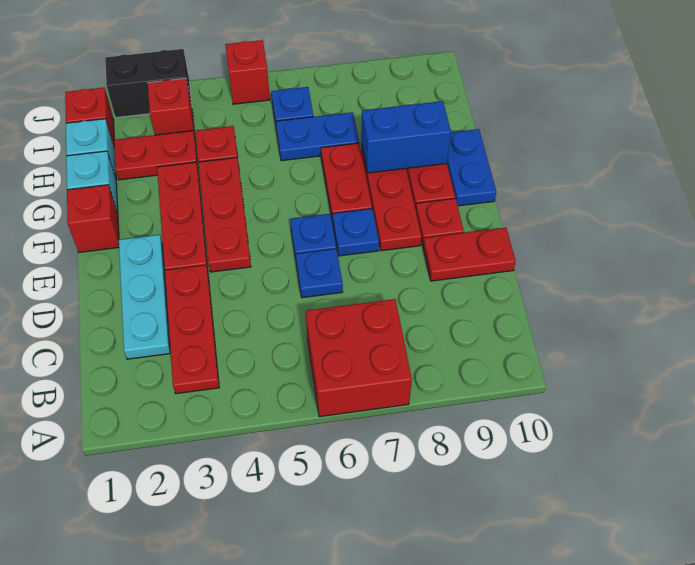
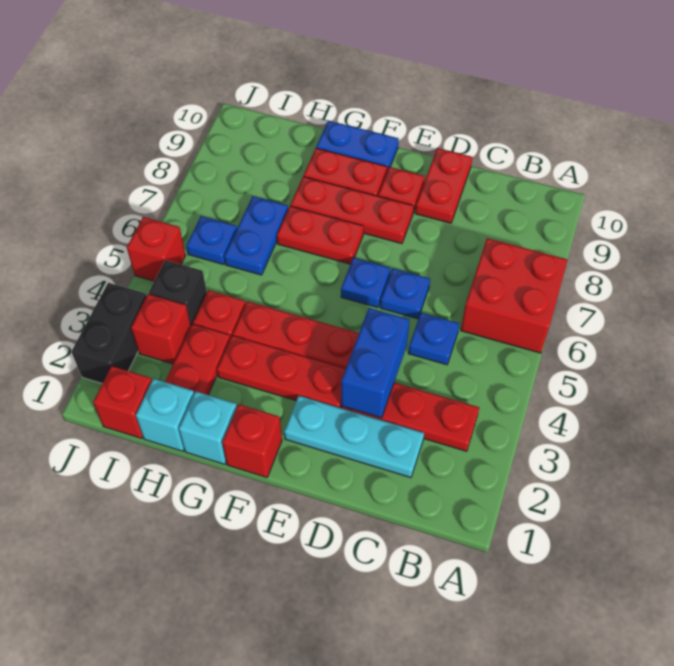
blue plate E7 level 1 -> blue plate C5 level 1
blue brick G8:G9 level 2 -> blue brick D3:D4 level 2
none -> black brick I4 level 1

